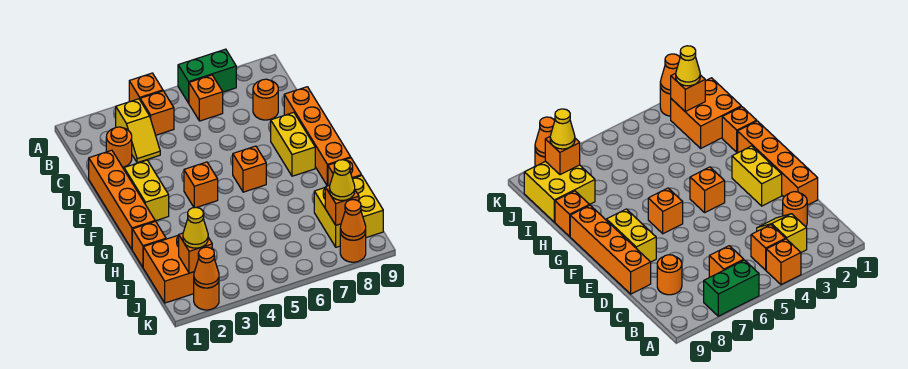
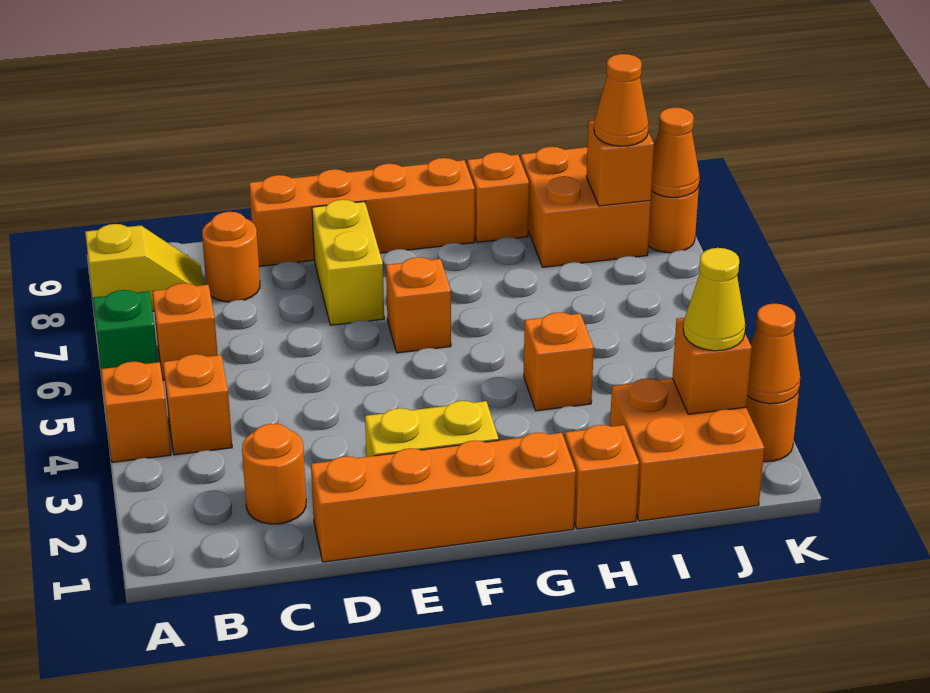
green brick A6:A7 level 1 -> green brick A6 level 1
yellow slope B3:C3 level 1 top B -> yellow slope A8:B8 level 1 top A
yellow brick E8:F8 level 1 -> yellow brick E7:E8 level 1
orange brick F4 level 1 -> orange brick H4 level 1
yellow brick I8:J9 level 1 -> orange brick I8:J9 level 1
yellow cone J8 level 3 -> orange cone J8 level 3

